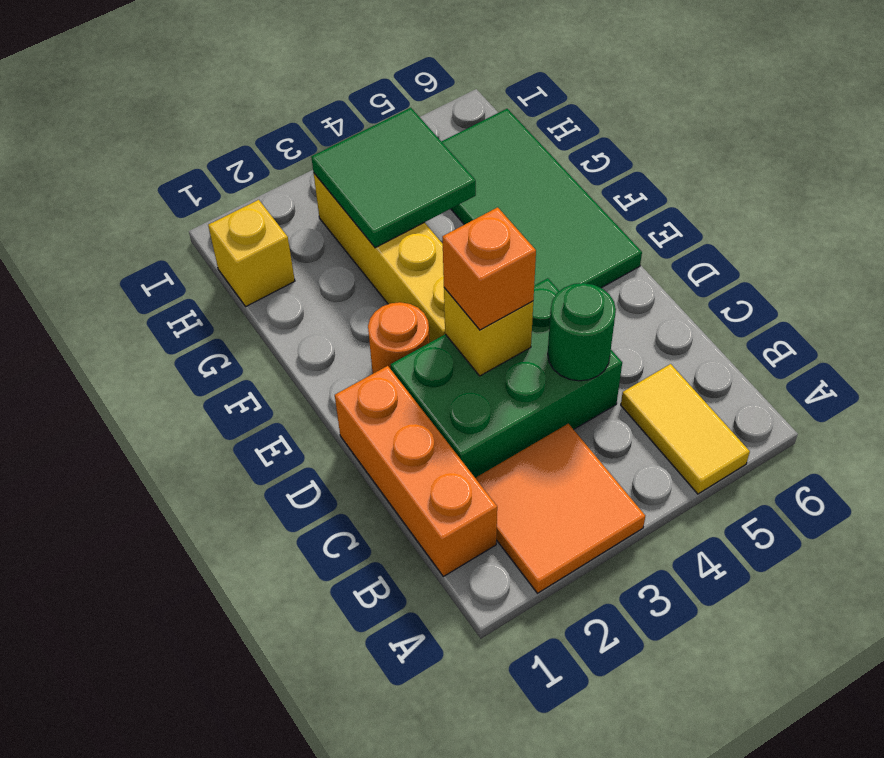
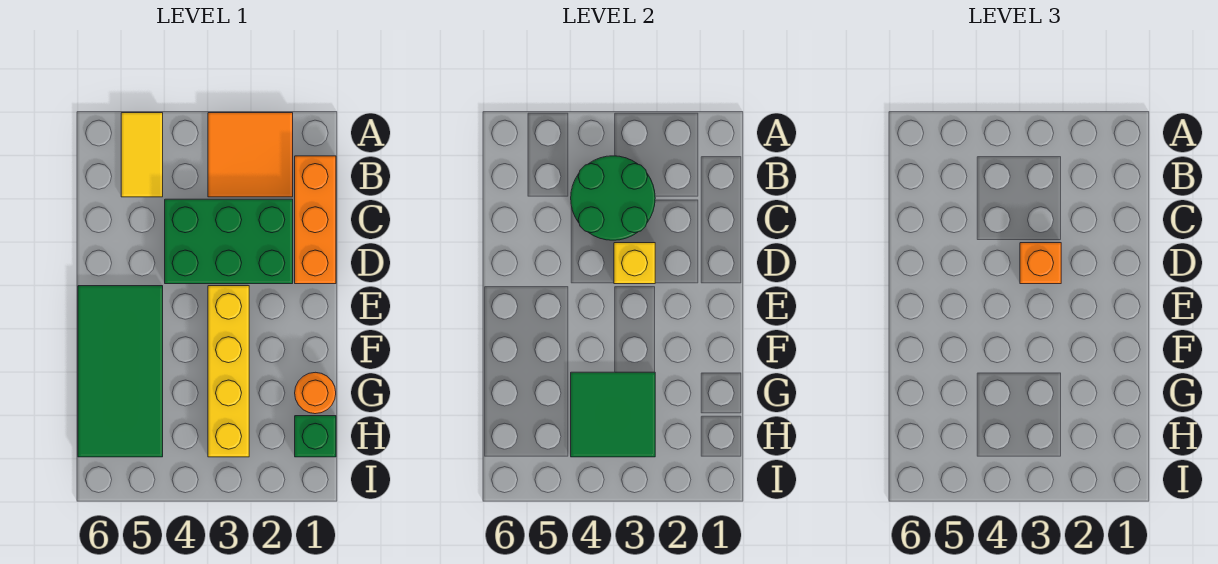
green round brick C4 level 2 -> green round brick B3:C4 level 2
orange round brick E2 level 1 -> orange round brick G1 level 1
yellow brick H1 level 1 -> green brick H1 level 1

